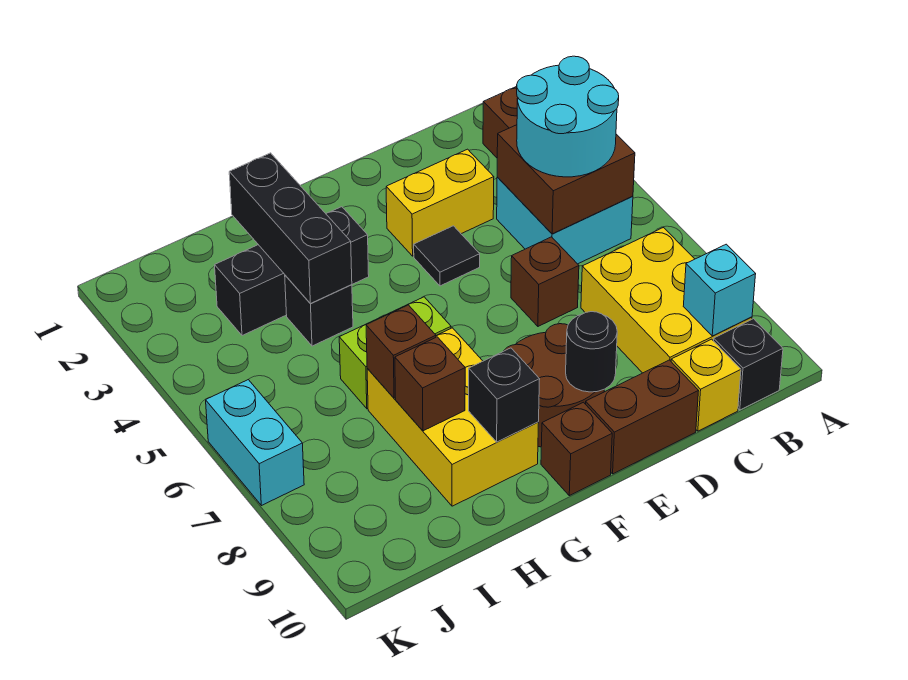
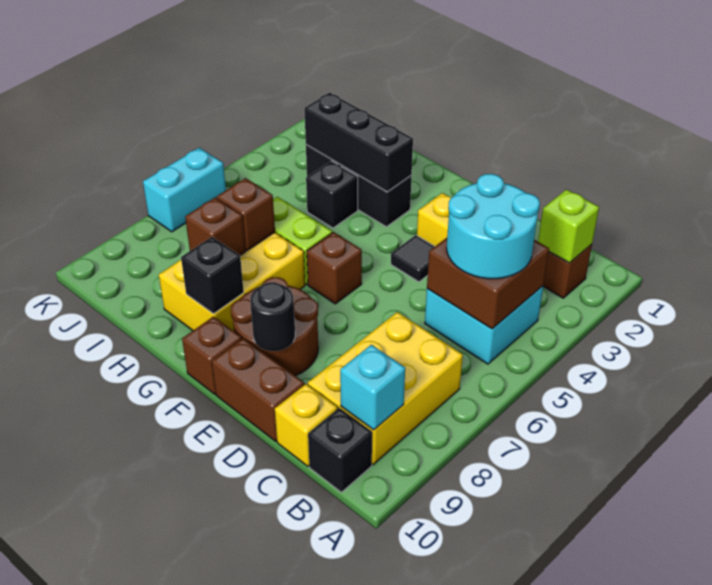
none -> lime brick B2 level 2
brown brick D6 level 1 -> brown brick F6 level 1
black brick H2:H4 level 2 -> black brick G3:I3 level 2

